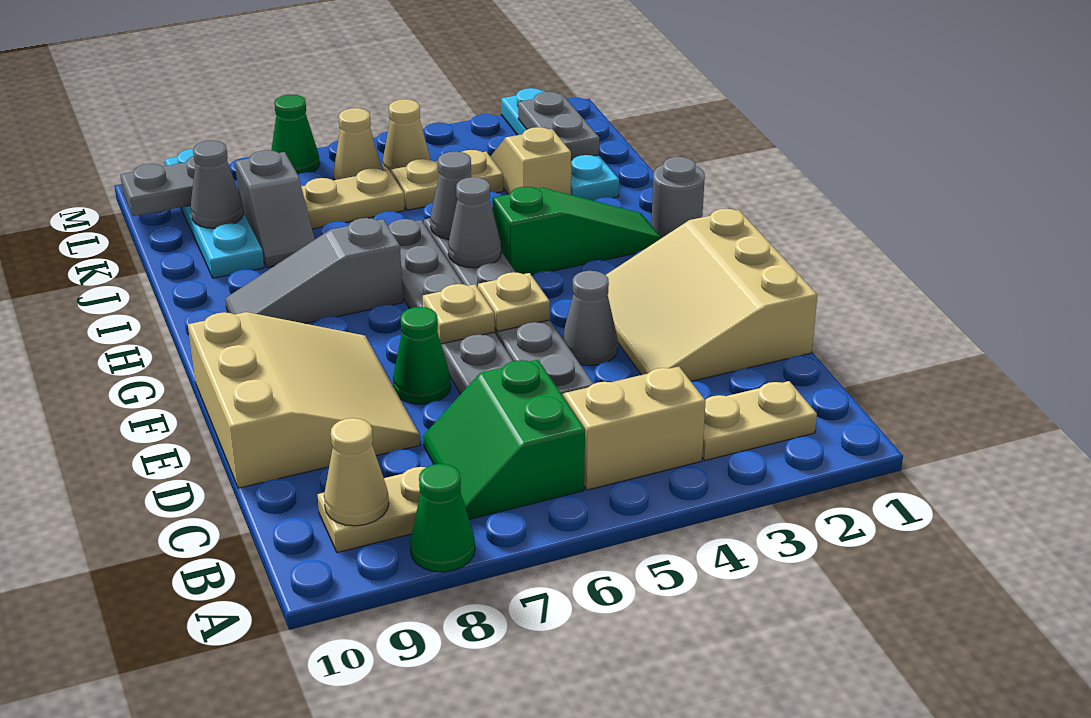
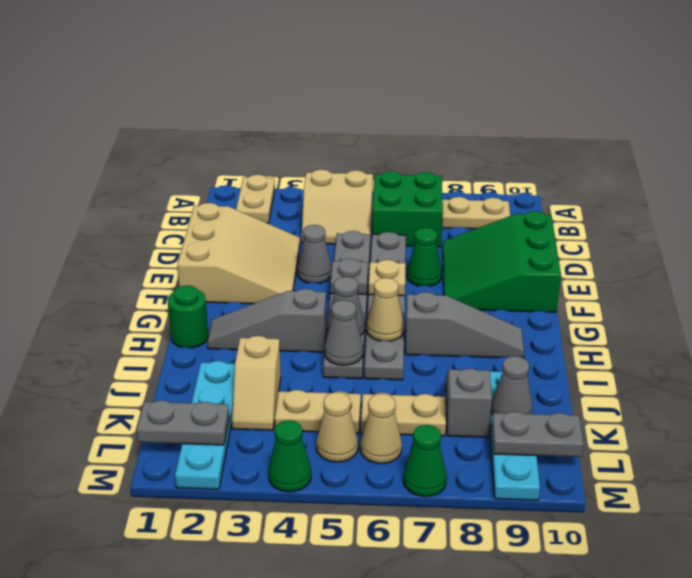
green cone A8 level 1 -> green cone M4 level 1
tan plate B2:B3 level 1 -> tan plate A2:B2 level 1
green slope B6:C7 level 1 top 6 -> green brick B6:C7 level 1
tan cone B9 level 2 -> tan cone H6 level 2
tan slope D8:F10 level 1 top 10 -> green slope D8:F10 level 1 top 10
tan plate F5 level 2 -> grey plate F5 level 2
grey round brick H1 level 1 -> green round brick H1 level 1
green slope H2:H4 level 1 top 4 -> grey slope H2:H4 level 1 top 4
grey plate K2:L2 level 2 -> grey plate L1:L2 level 2

